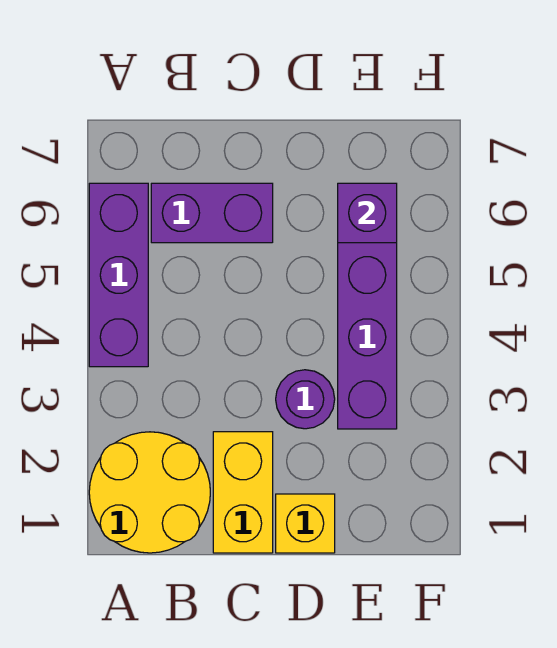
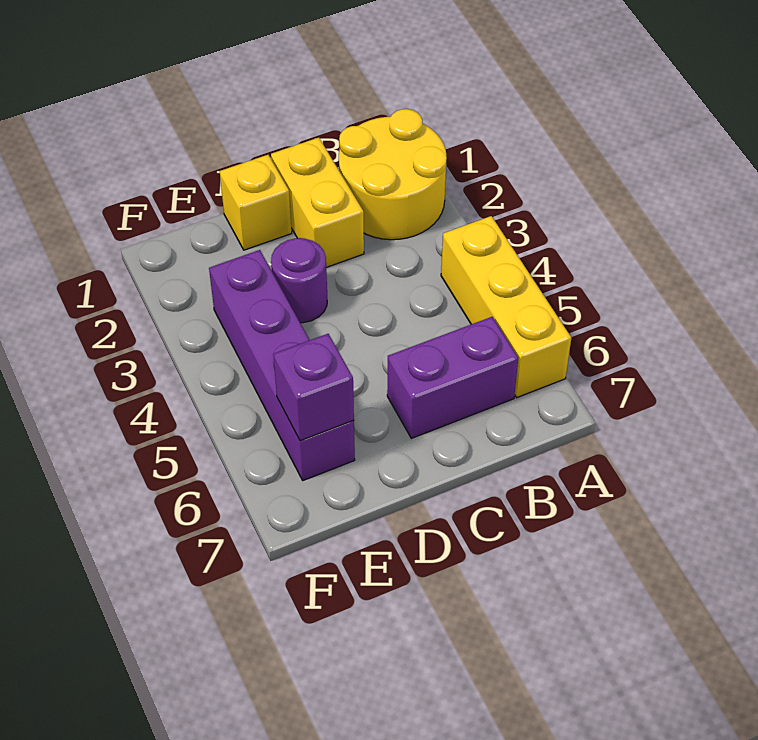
purple brick A4:A6 level 1 -> yellow brick A4:A6 level 1

